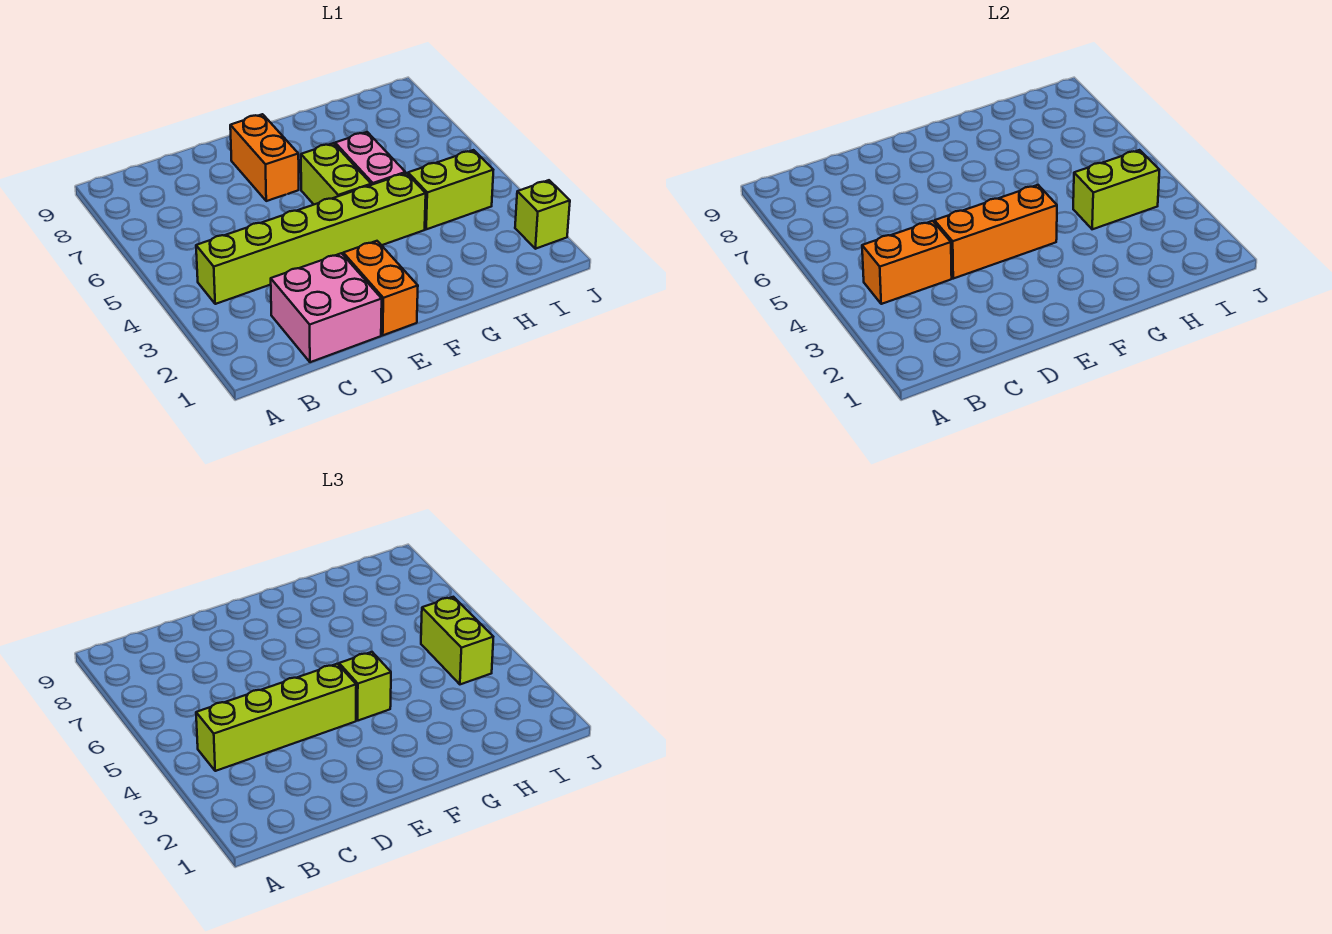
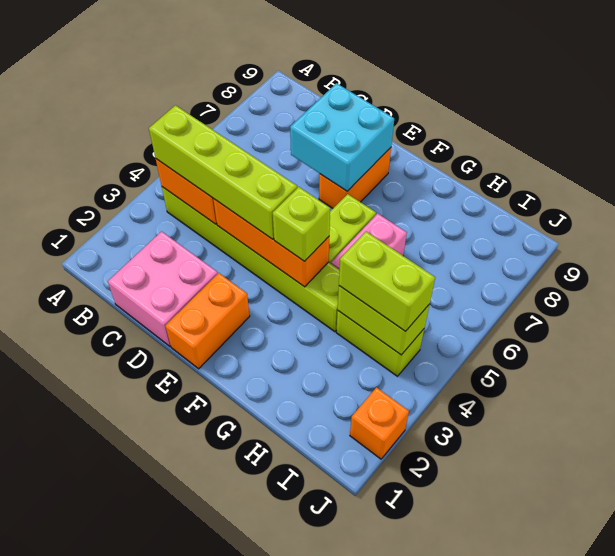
none -> cyan brick D7:E8 level 2
lime brick I4:I5 level 3 -> lime brick H4:I4 level 3
lime brick J2 level 1 -> orange brick J2 level 1

